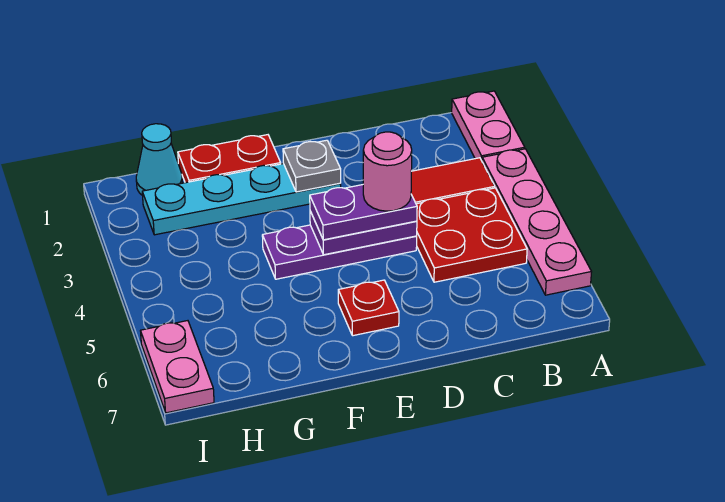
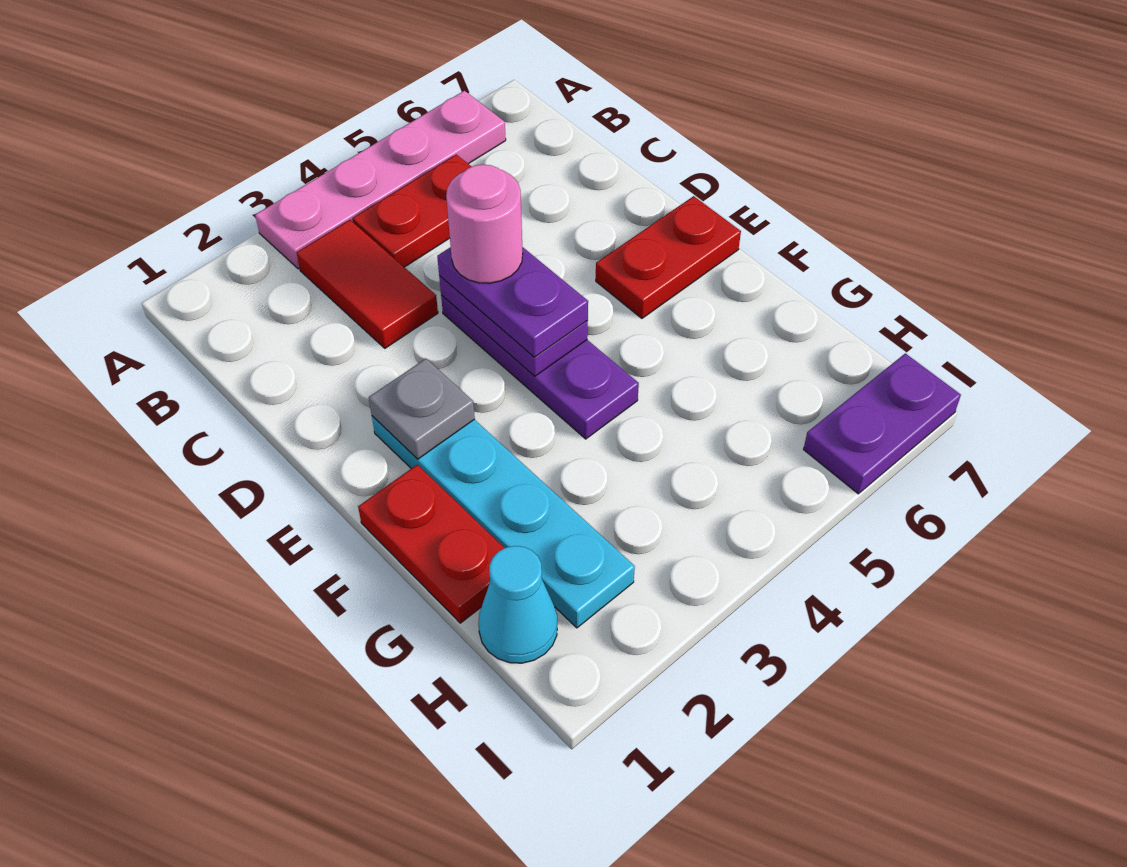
pink plate A1:A2 level 1 -> none
red plate B4:C5 level 1 -> red plate B4:B5 level 1
red plate E6 level 1 -> red plate E6:E7 level 1
pink plate I6:I7 level 1 -> purple plate I6:I7 level 1

